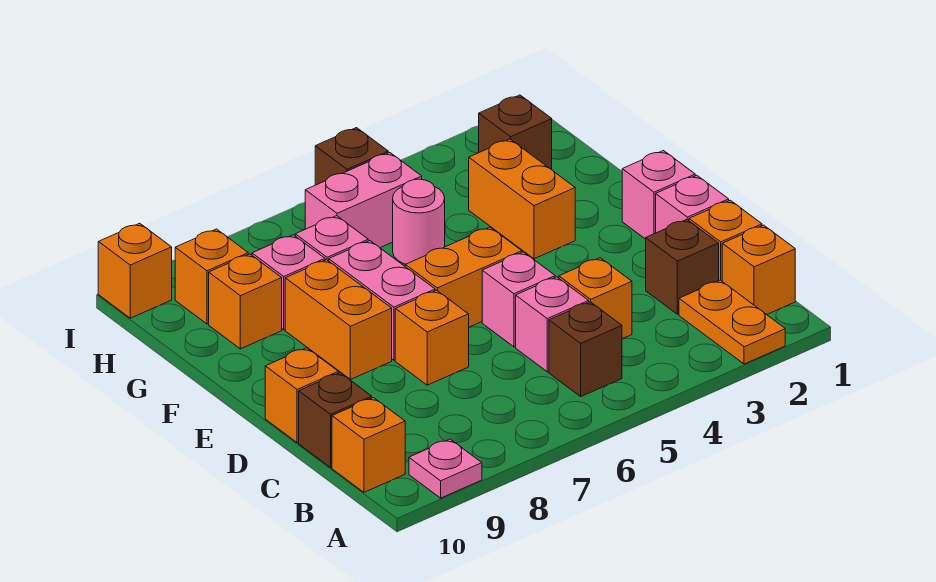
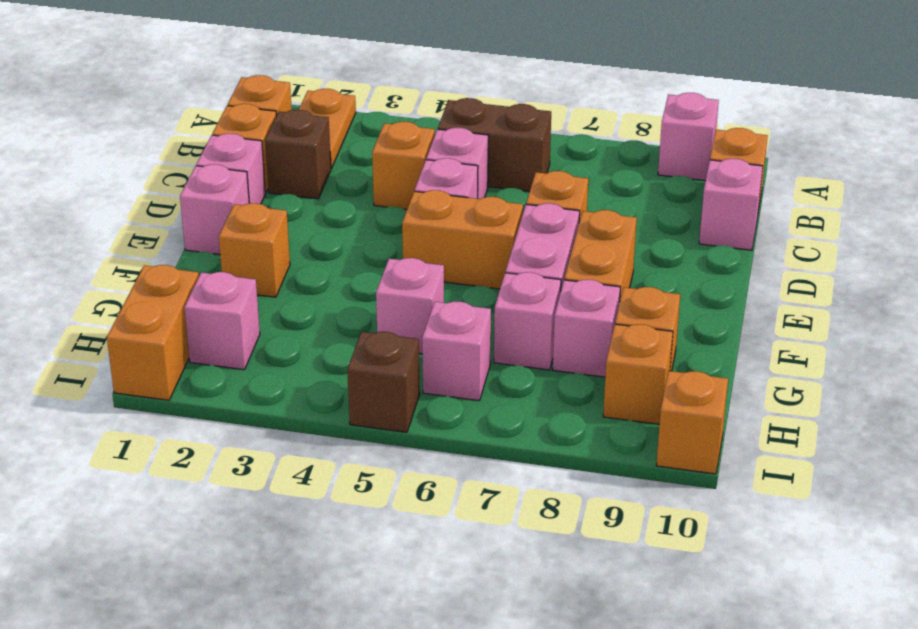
pink plate A9 level 1 -> pink brick A9 level 1
brown brick B5 level 1 -> brown brick B5:B6 level 1
brown brick C10 level 1 -> pink brick C10 level 1
orange brick D10 level 1 -> orange brick F2 level 1
orange brick F3:G3 level 1 -> orange brick H1:I1 level 1
pink round brick G5 level 1 -> pink brick G5 level 1
brown brick H2 level 1 -> pink brick H2 level 1
pink brick H5:H6 level 1 -> pink brick H6 level 1

